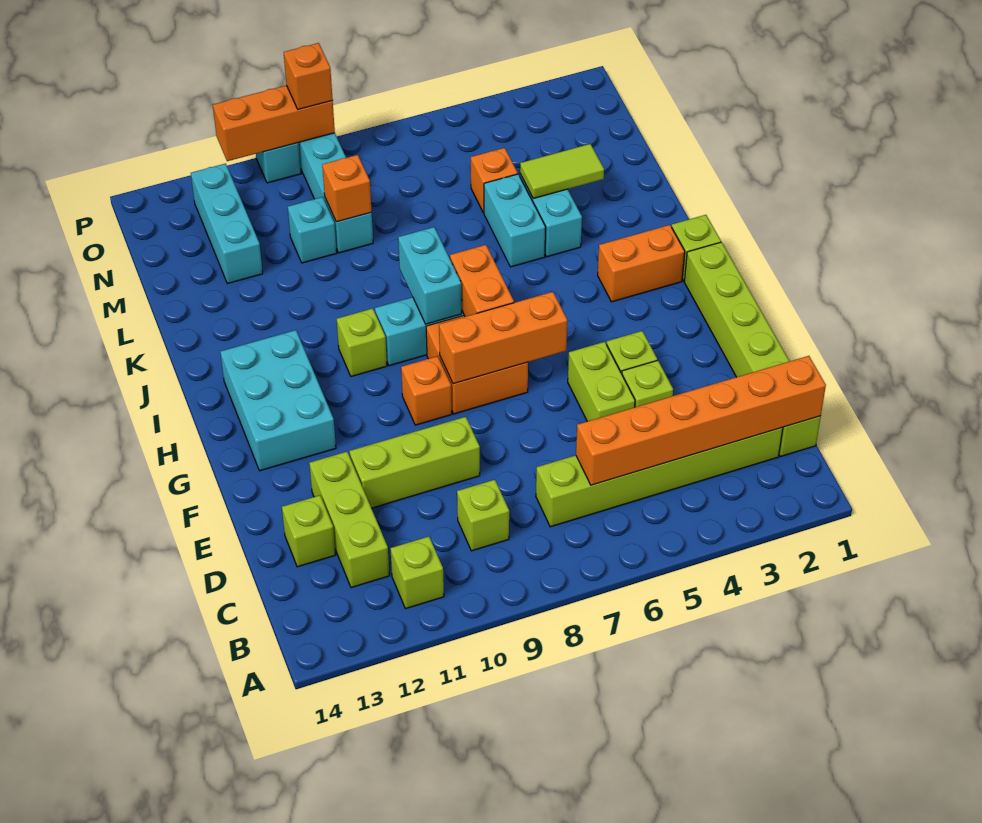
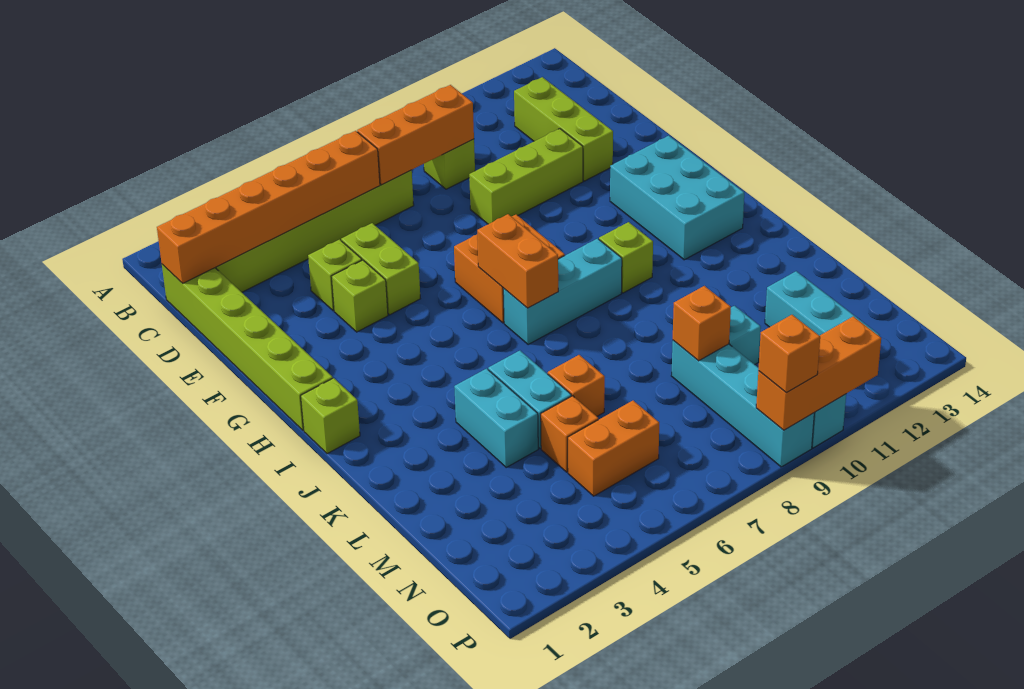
lime brick B11 level 1 -> none
lime brick D13 level 1 -> none
orange brick G6:G8 level 2 -> orange brick C7:C9 level 2
orange brick G9 level 1 -> orange brick L6 level 1
orange brick I2:I3 level 1 -> orange brick N5:N6 level 1
cyan brick I8:J8 level 2 -> none
lime tile L3:L4 level 2 -> none

